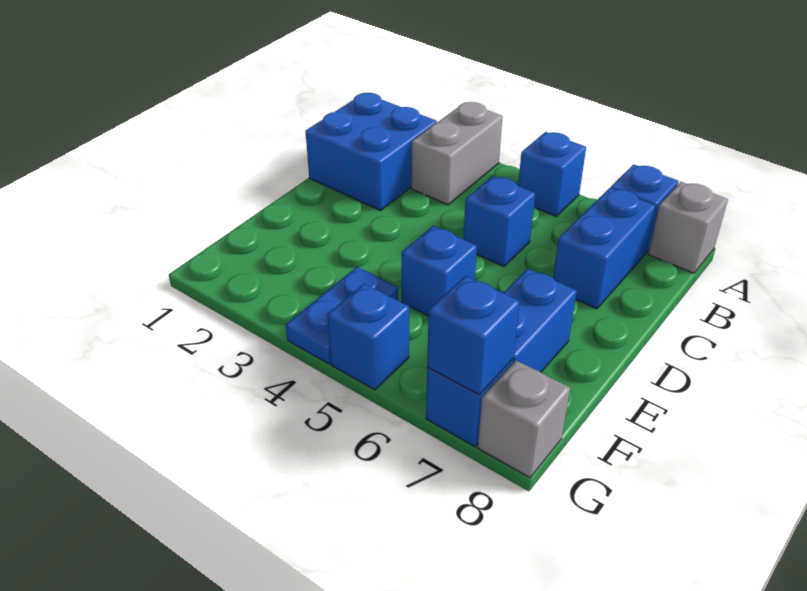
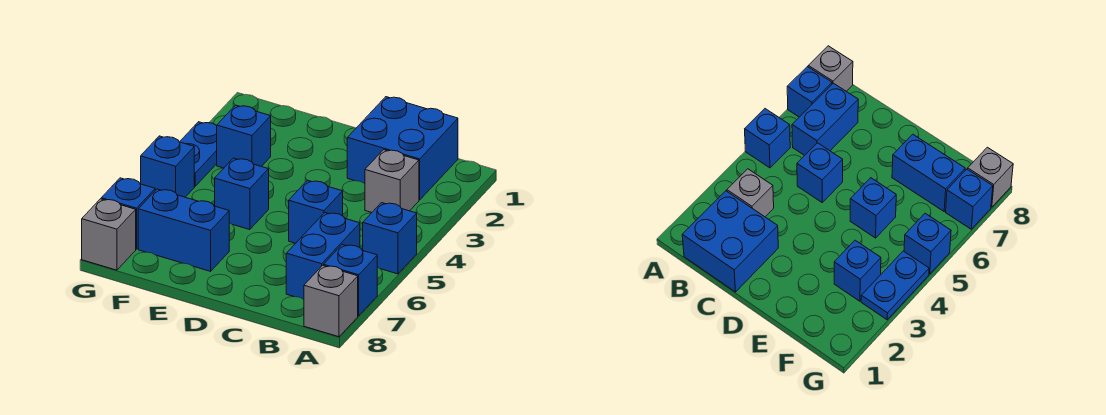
grey brick A3:B3 level 1 -> grey brick B3 level 1
blue brick B7:C7 level 1 -> blue brick B6:B7 level 1
blue plate F4:G4 level 1 -> blue plate G3:G4 level 1
blue brick G7 level 2 -> blue brick F3 level 1

